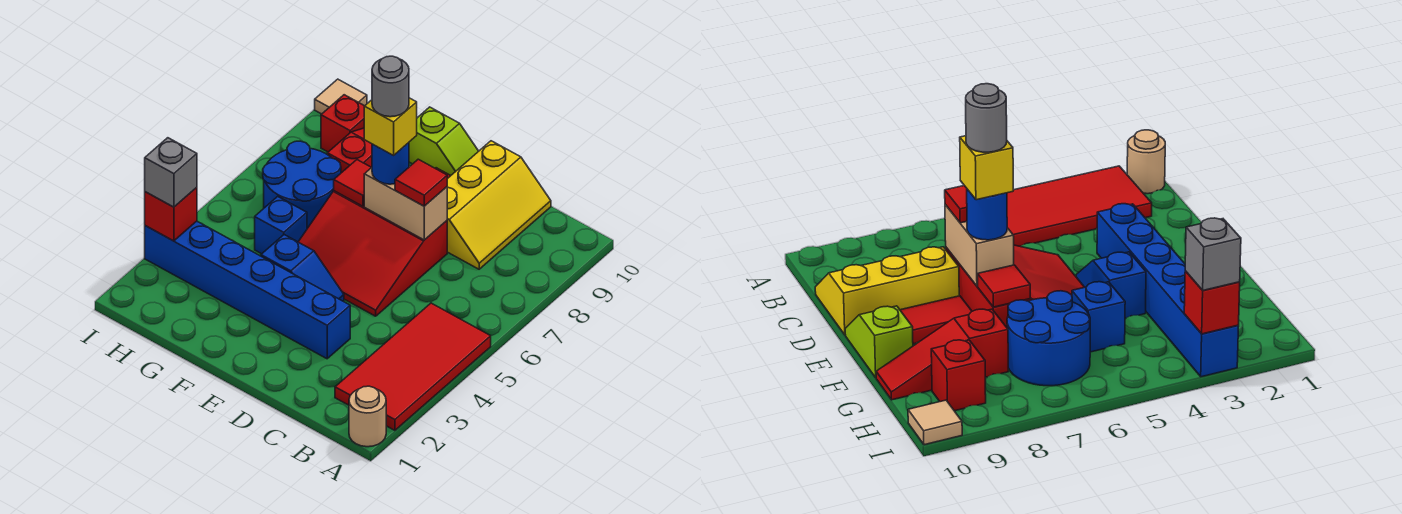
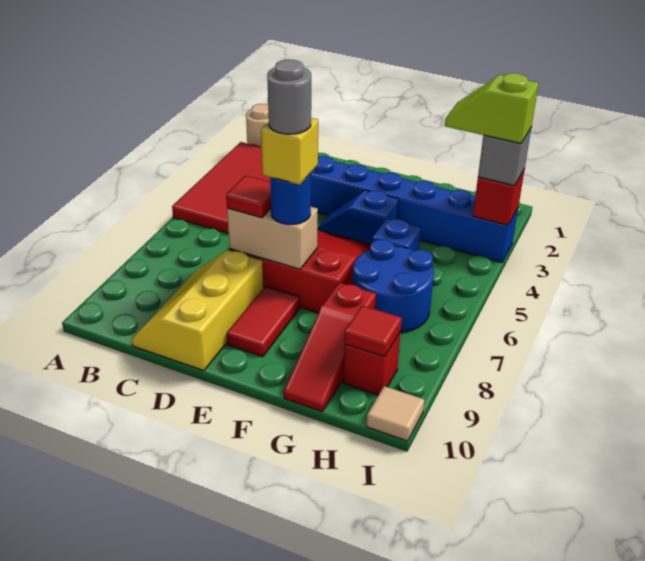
lime slope E10:F10 level 1 top F -> lime slope H3:I3 level 4 top I
red tile F7 level 2 -> red tile H9 level 2

